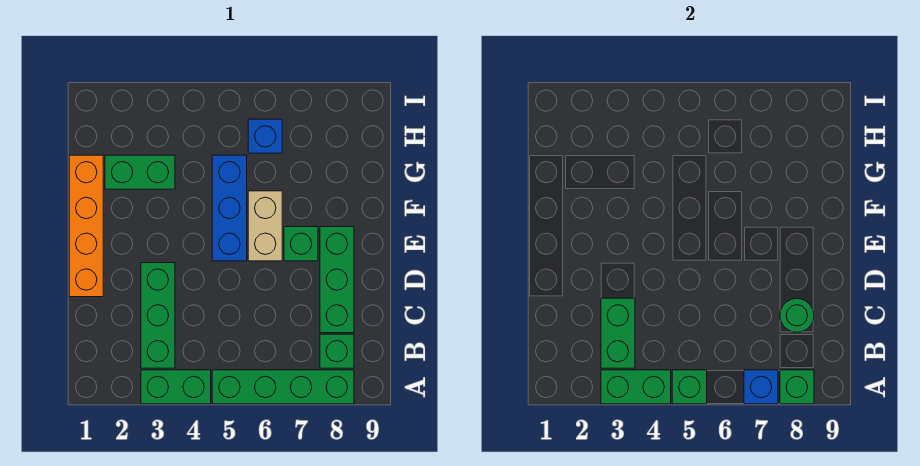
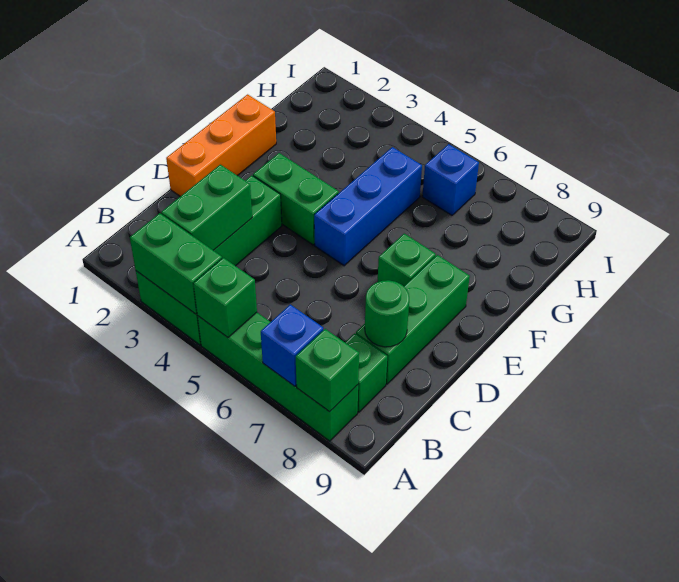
orange brick D1:G1 level 1 -> orange brick D1:F1 level 1
tan brick E6:F6 level 1 -> none
green brick G2:G3 level 1 -> green brick E3:E4 level 1

